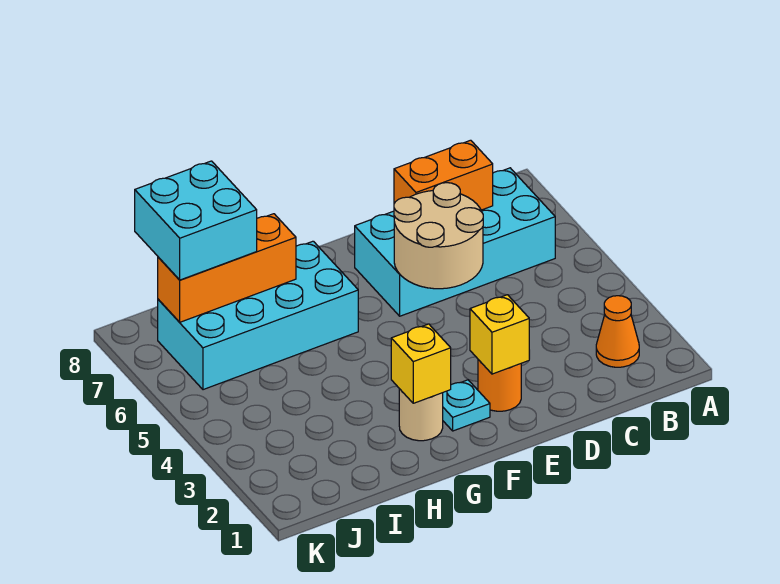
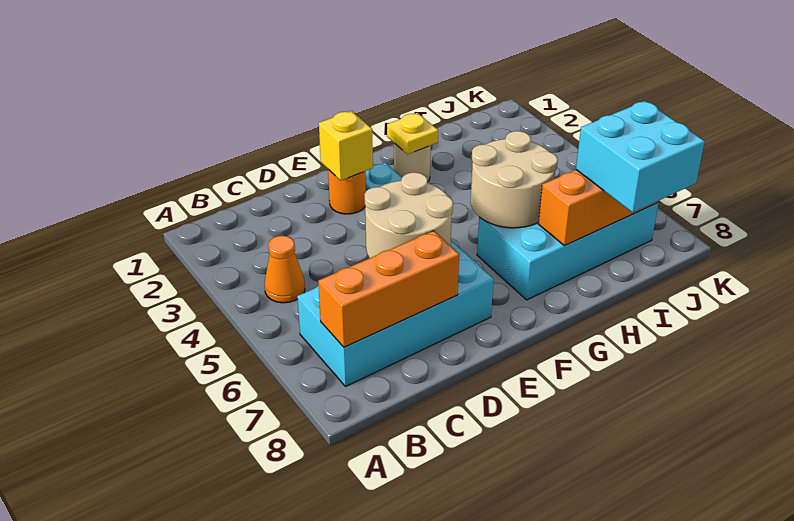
orange cone B2 level 1 -> orange cone B4 level 1
orange brick C7:D7 level 2 -> orange brick B7:D7 level 2
yellow brick G2 level 2 -> yellow plate G2 level 2
none -> tan round brick G5:H6 level 2

